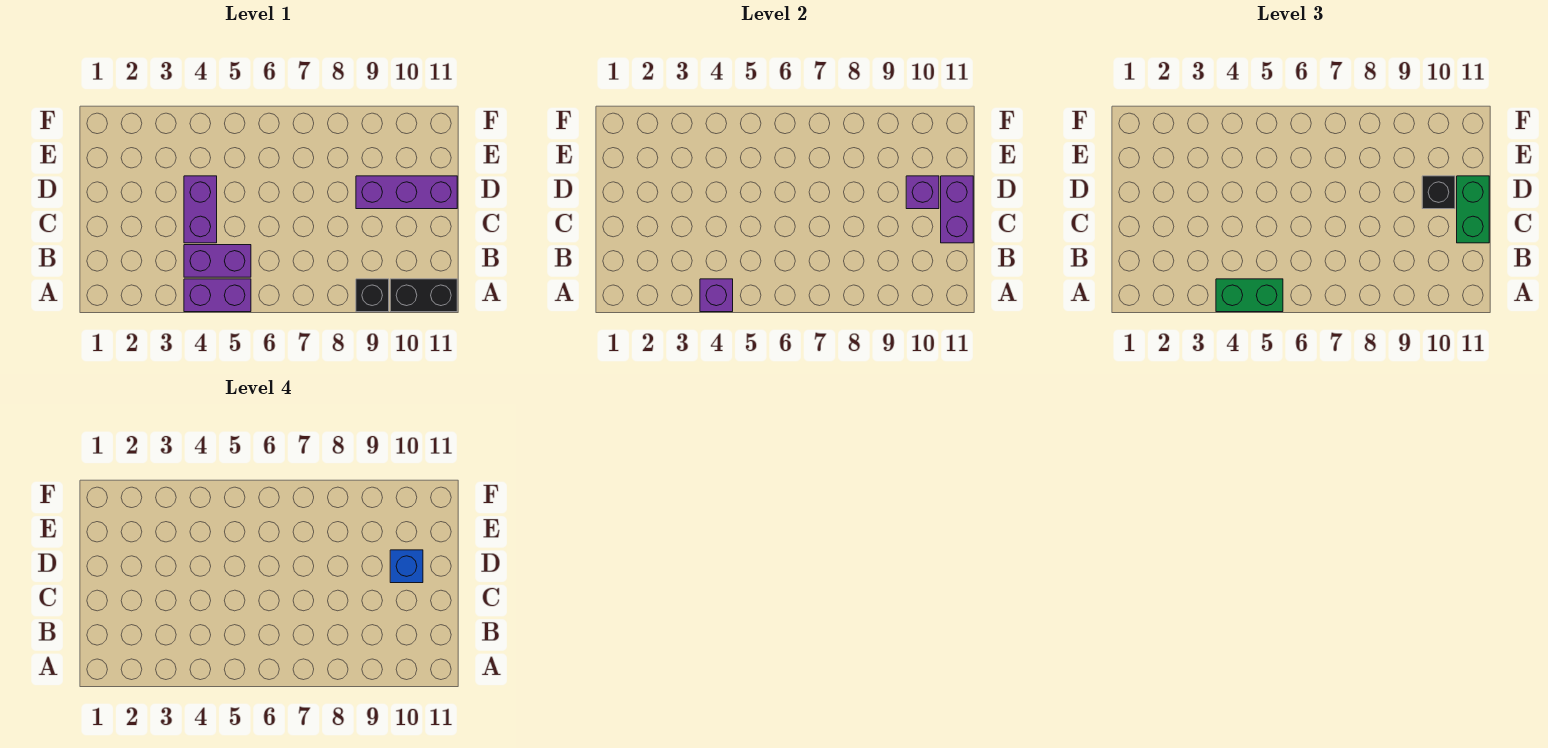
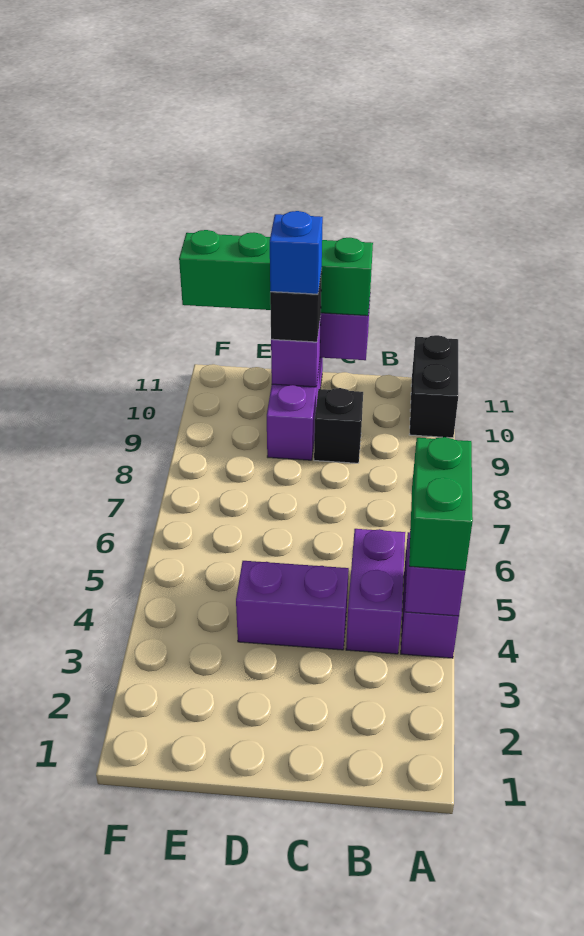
black brick A9 level 1 -> black brick C9 level 1
green brick C11:D11 level 3 -> green brick C11:F11 level 3

